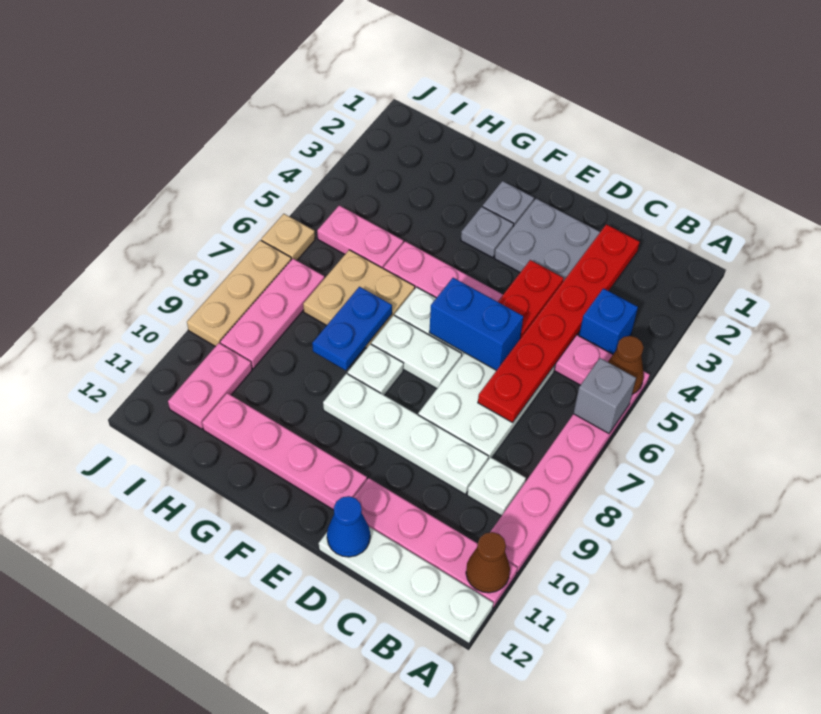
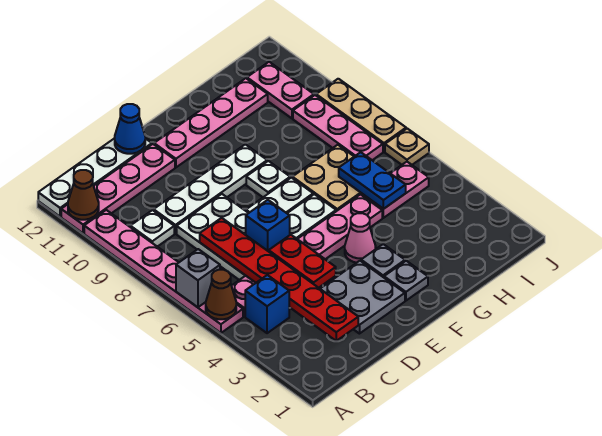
blue brick D6:E6 level 2 -> blue brick D6 level 2
none -> pink cone F4 level 1
blue plate G7:G8 level 2 -> blue plate H5:H6 level 2

